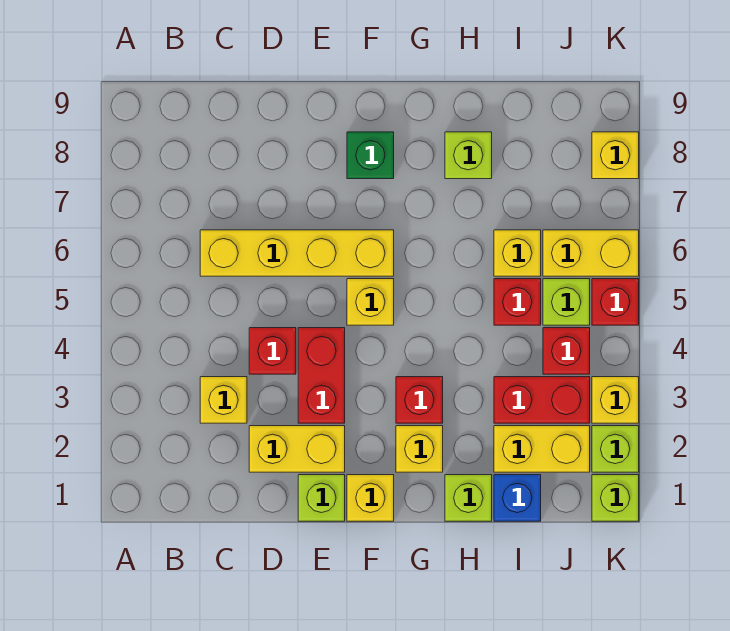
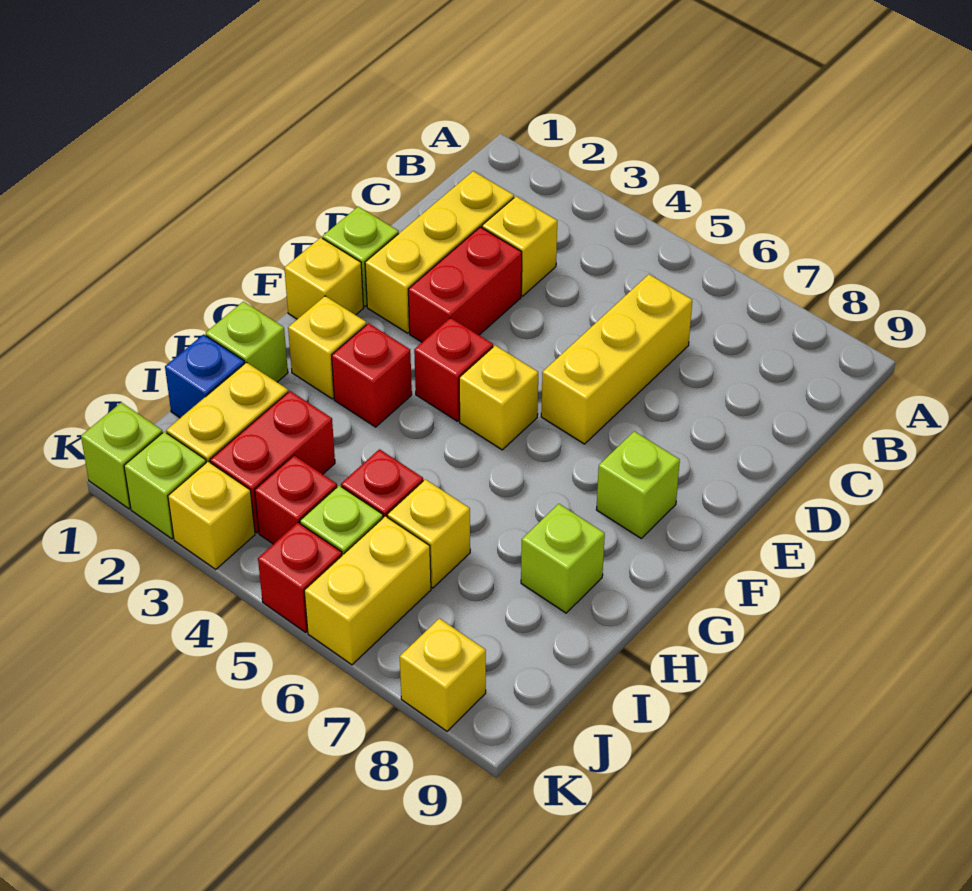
yellow brick C6:F6 level 1 -> yellow brick C6:E6 level 1
yellow brick D2:E2 level 1 -> yellow brick C2:E2 level 1
red brick D4 level 1 -> red brick F4 level 1
red brick E3:E4 level 1 -> red brick D3:E3 level 1
green brick F8 level 1 -> lime brick F8 level 1

